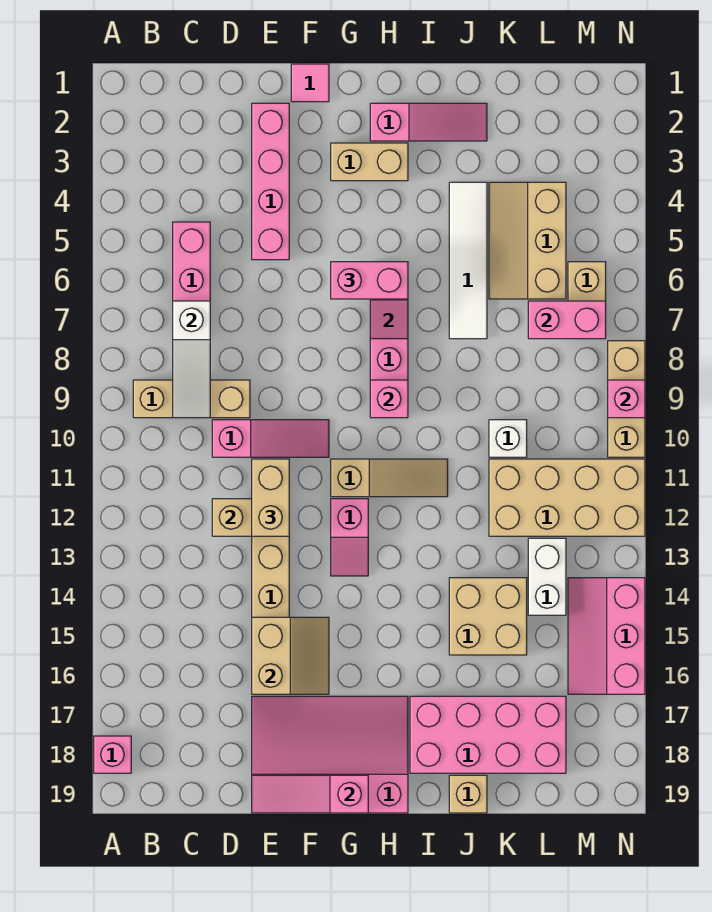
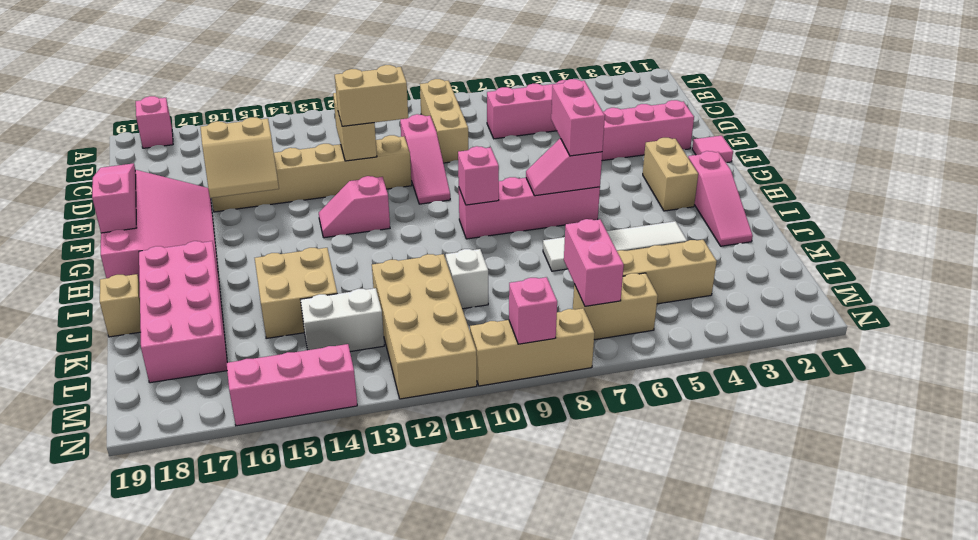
white slope C7:C9 level 2 top 7 -> none
tan slope G11:I11 level 1 top G -> none

